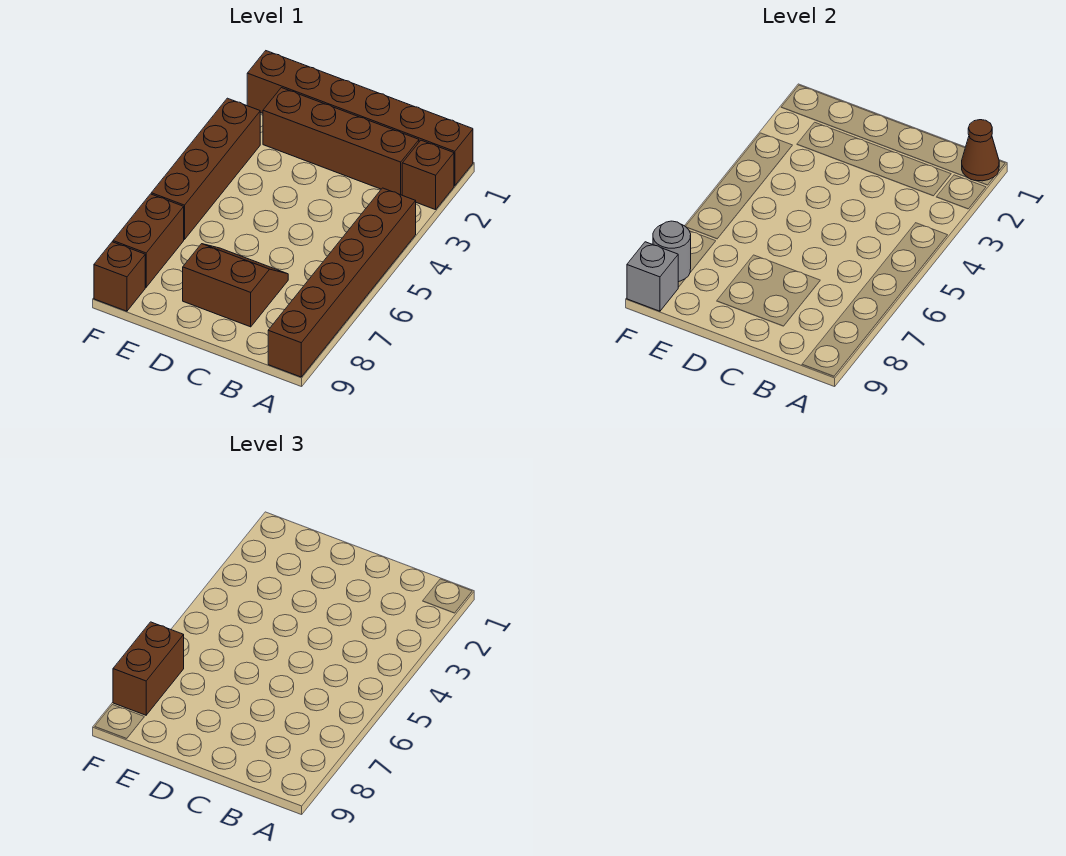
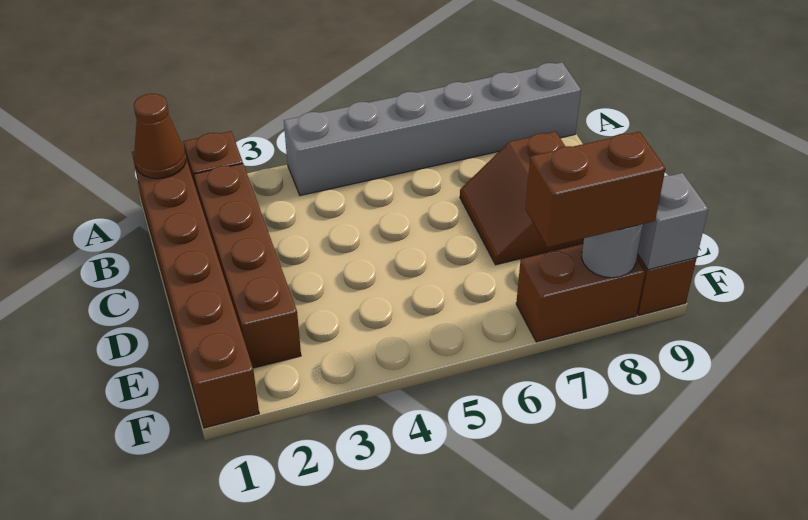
brown brick A4:A9 level 1 -> grey brick A4:A9 level 1
brown brick F3:F6 level 1 -> none

